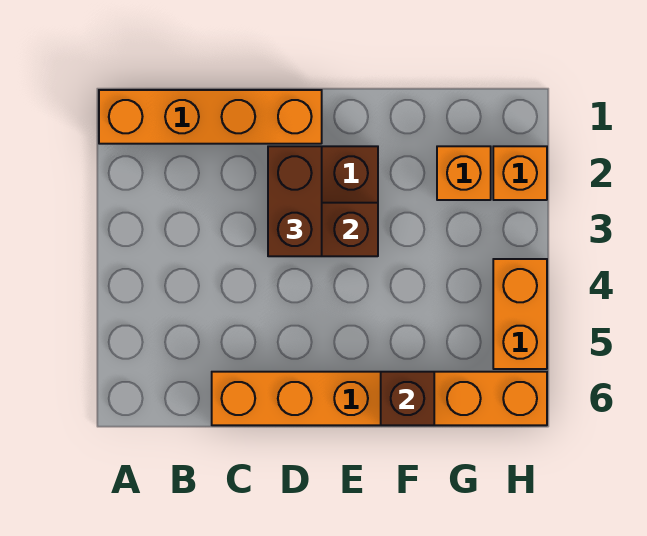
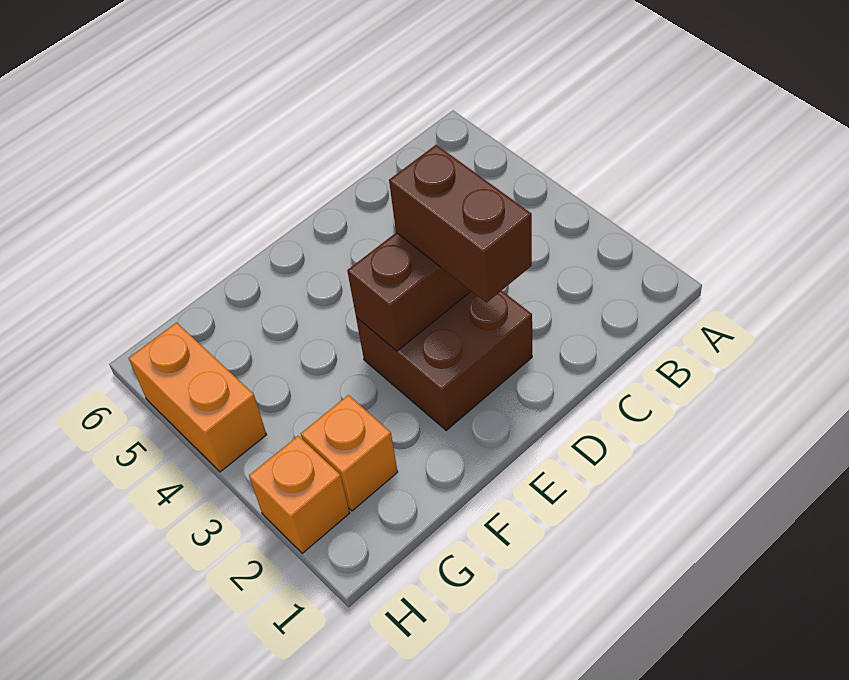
orange brick A1:D1 level 1 -> none
orange brick C6:H6 level 1 -> none
brown brick F6 level 2 -> none

